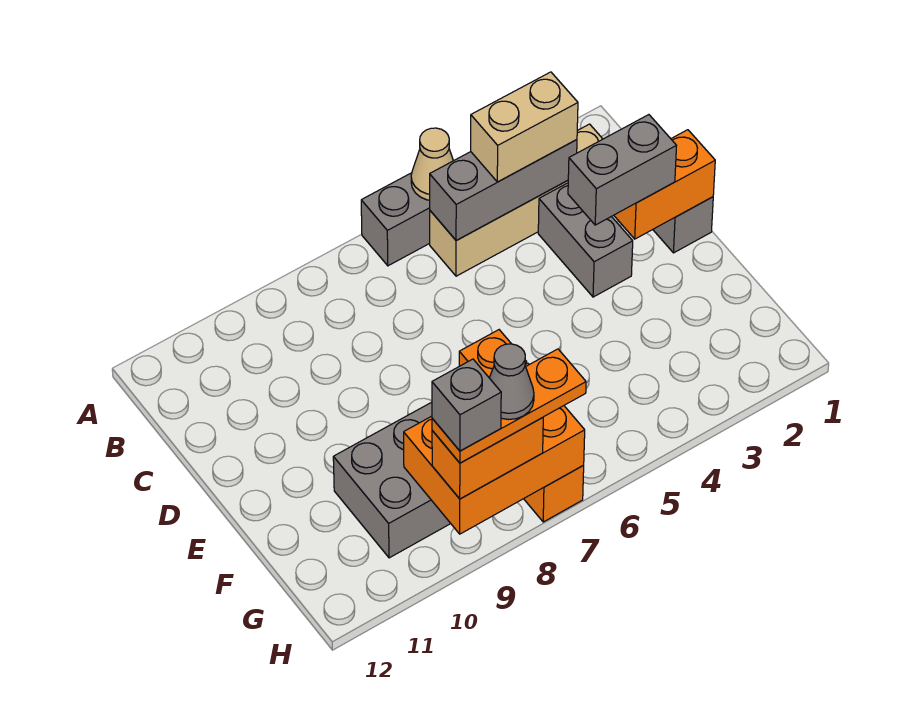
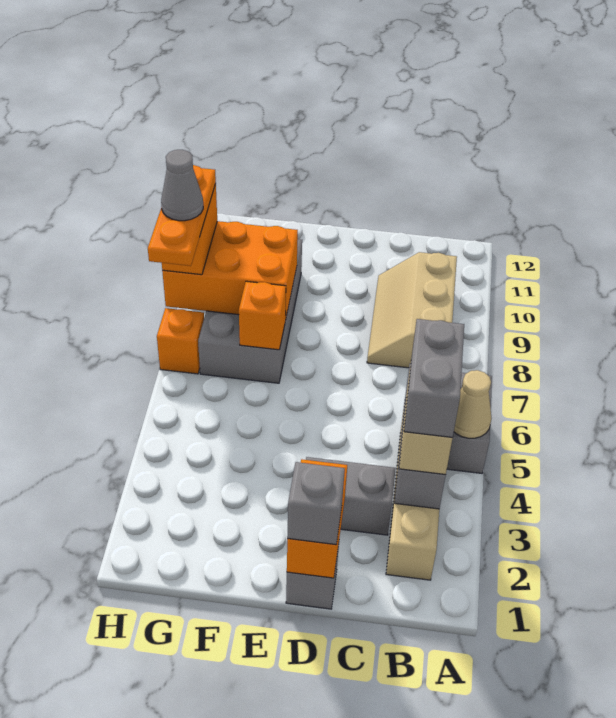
none -> tan slope B8:C10 level 1 top B
grey brick D2:D3 level 3 -> grey brick B3:B4 level 4
orange brick G7:H9 level 2 -> orange brick F8:H9 level 2
grey brick H9 level 5 -> grey brick D1 level 3

